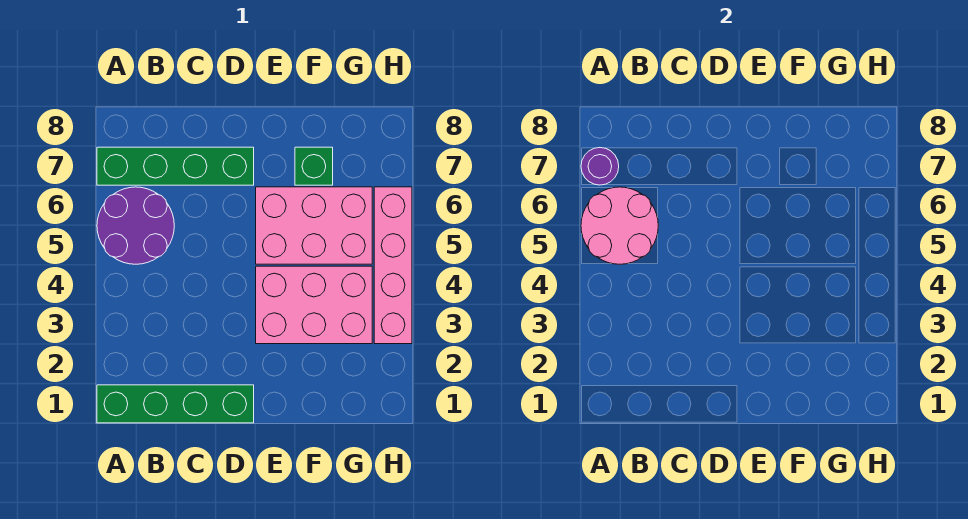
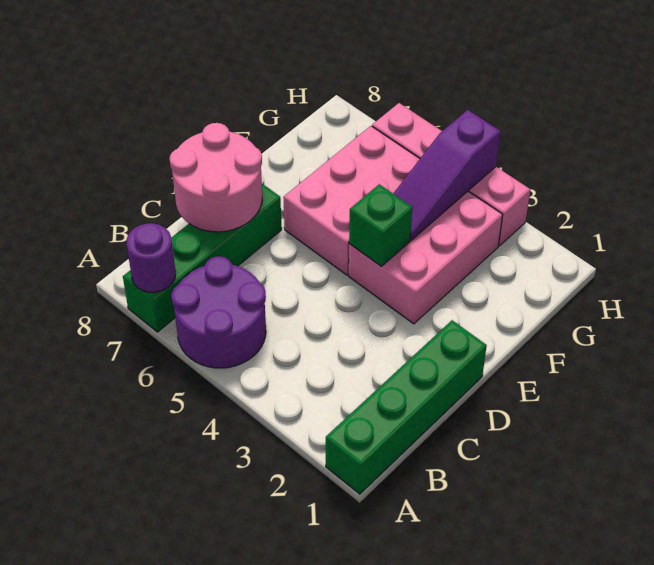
pink round brick A5:B6 level 2 -> pink round brick C7:D8 level 2
none -> purple slope F4:H4 level 2 top H
green brick F7 level 1 -> green brick E4 level 2

